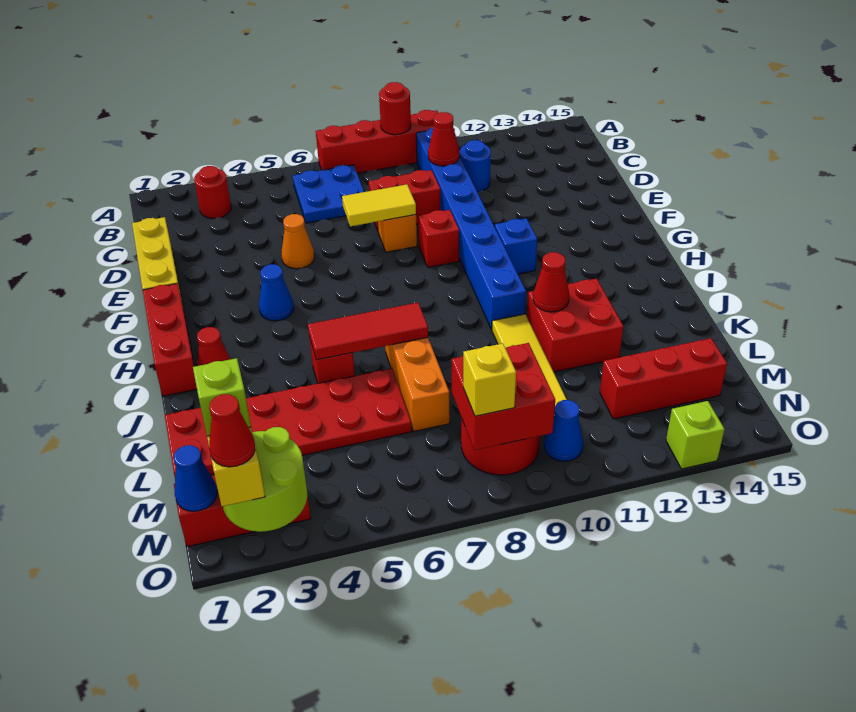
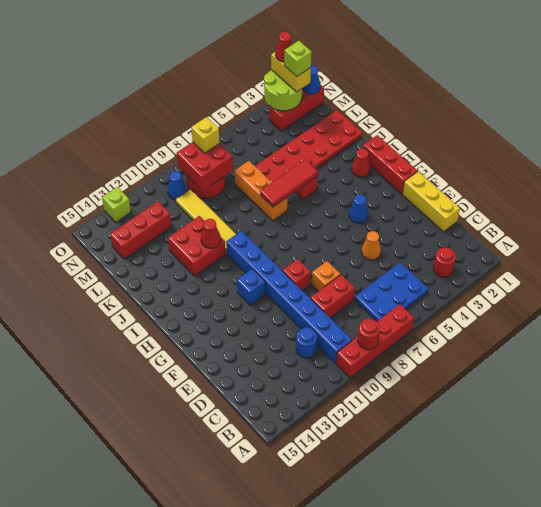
blue plate B6:C7 level 1 -> blue plate B5:C7 level 1
red cone C10 level 2 -> none
yellow tile E7:E8 level 2 -> none

